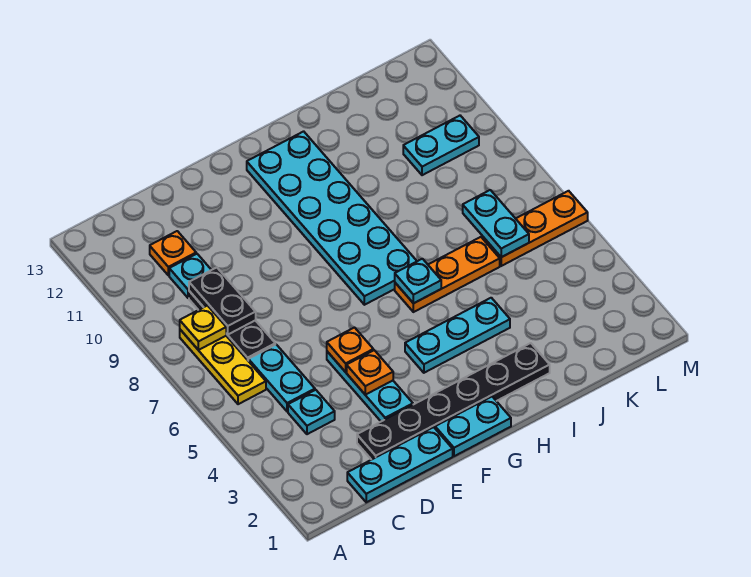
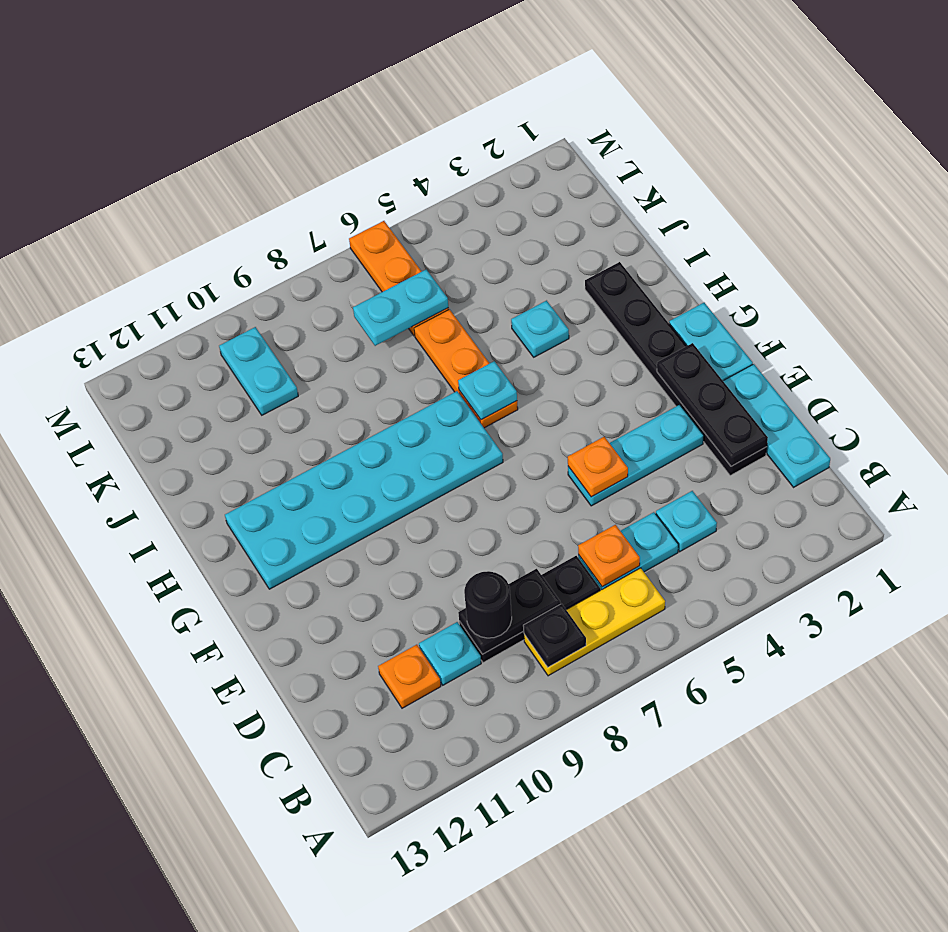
yellow plate B8 level 2 -> black plate B8 level 2
none -> black round brick C9 level 3
none -> black plate D2:F2 level 2
orange plate E4 level 2 -> orange plate C6 level 2
cyan plate G4:I4 level 1 -> cyan plate I4 level 1

